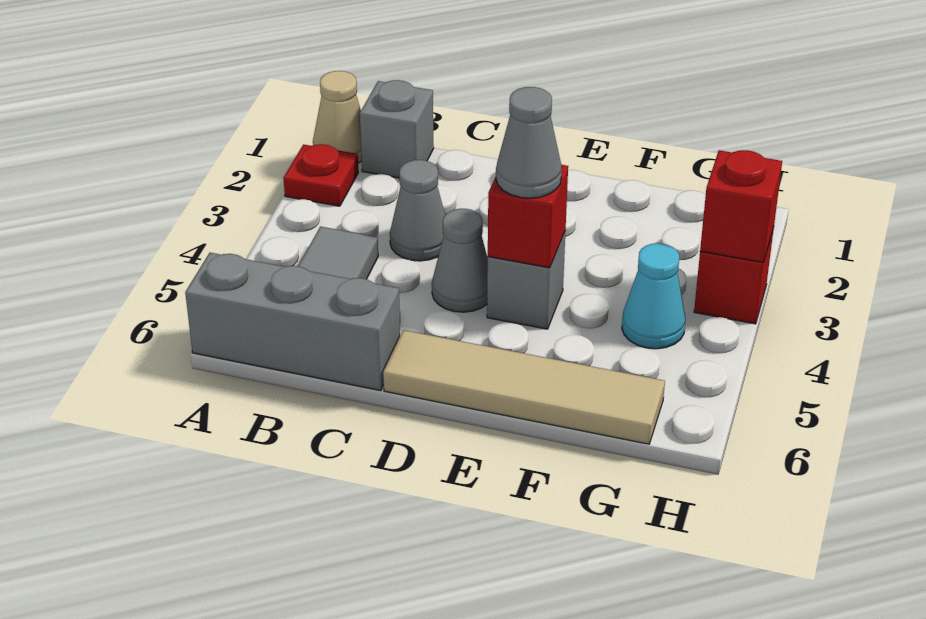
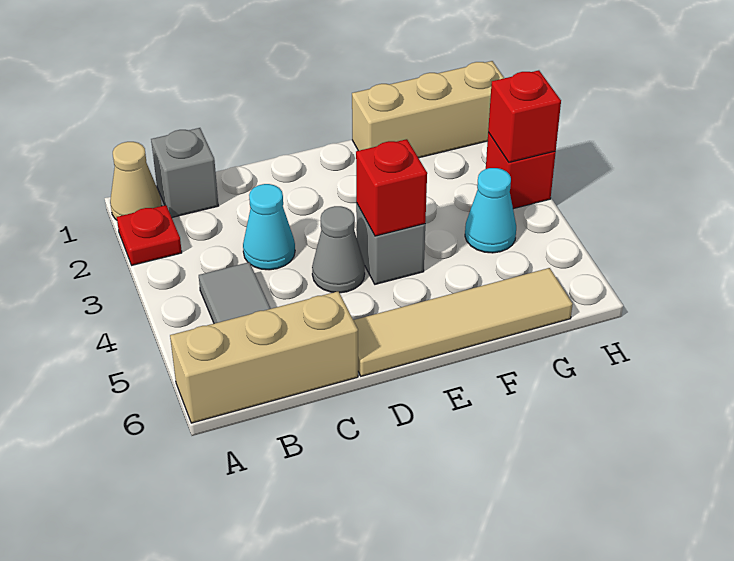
grey brick A6:C6 level 1 -> tan brick A6:C6 level 1
grey cone C3 level 1 -> cyan cone C3 level 1
grey cone E4 level 3 -> none
none -> tan brick F1:H1 level 1

